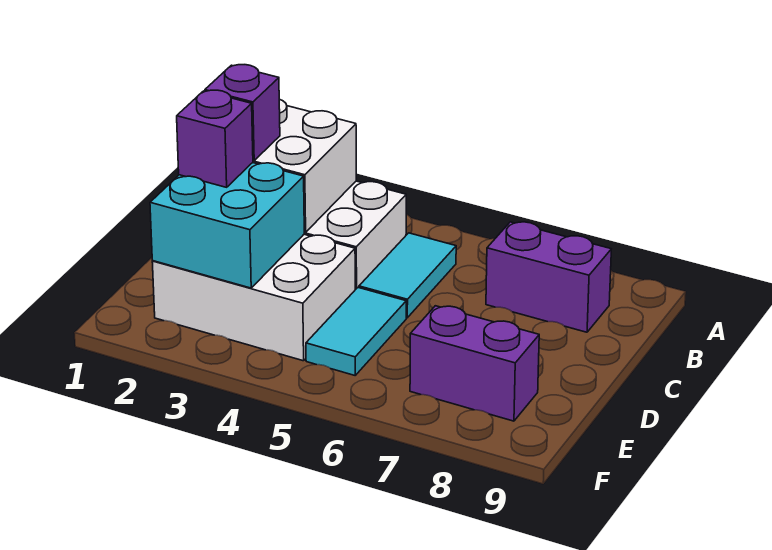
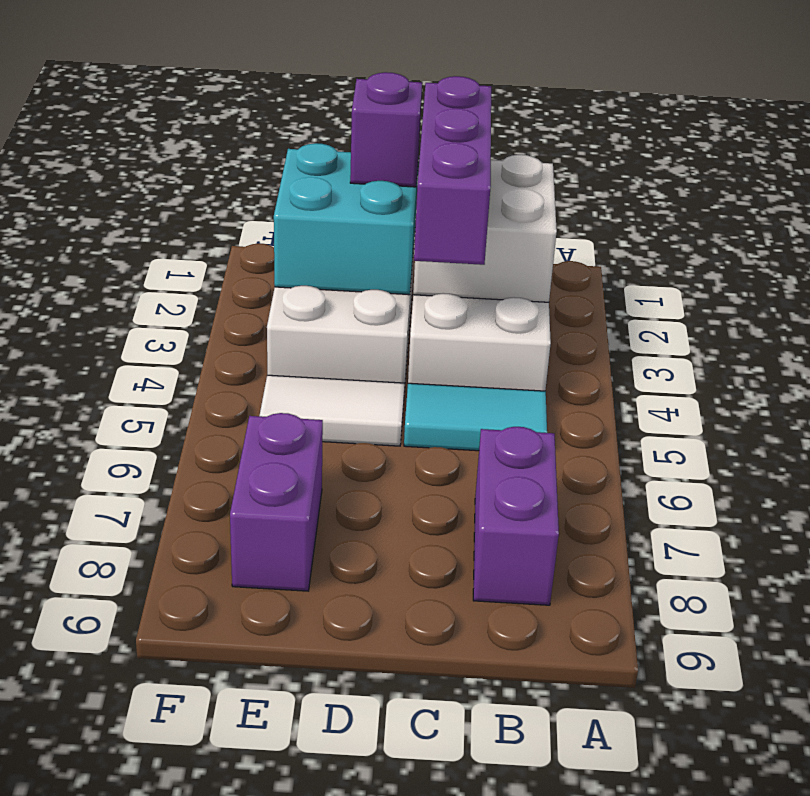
purple brick C2 level 3 -> purple brick C2:C4 level 3
cyan tile D5:E5 level 1 -> white tile D5:E5 level 1

